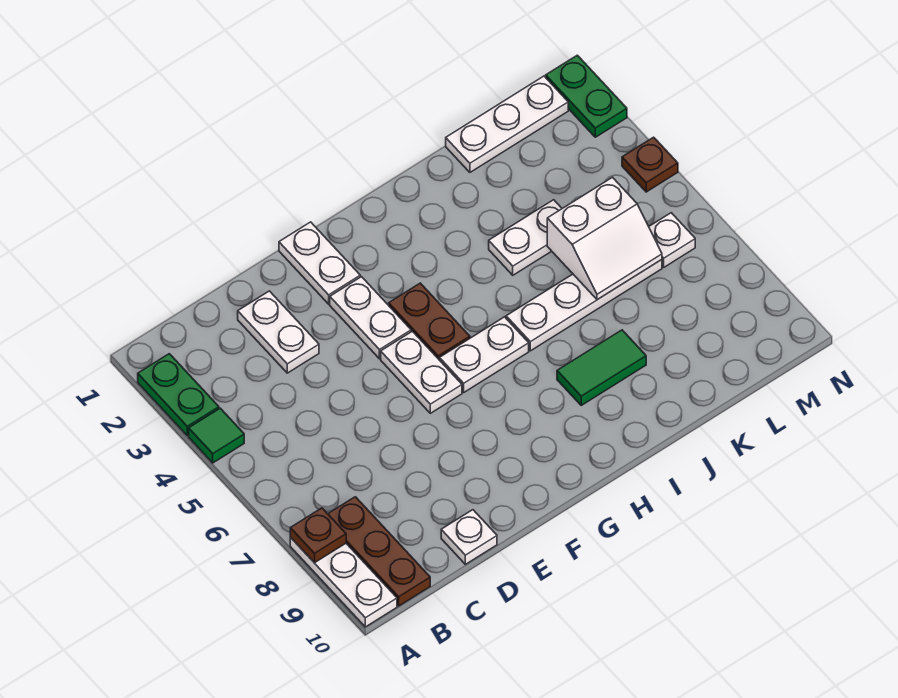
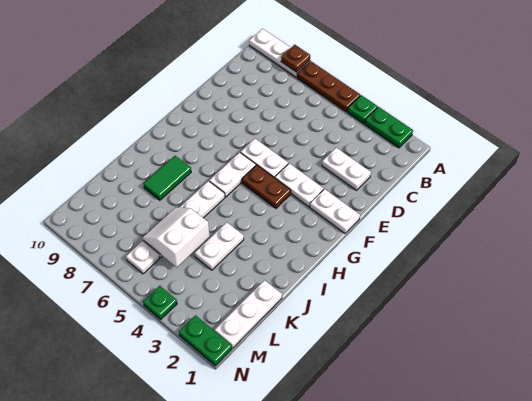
green tile A4 level 1 -> green plate A4 level 1
brown plate B8:B10 level 1 -> brown plate A5:A7 level 1
white plate D10 level 1 -> none
brown plate N4 level 1 -> green plate N4 level 1

